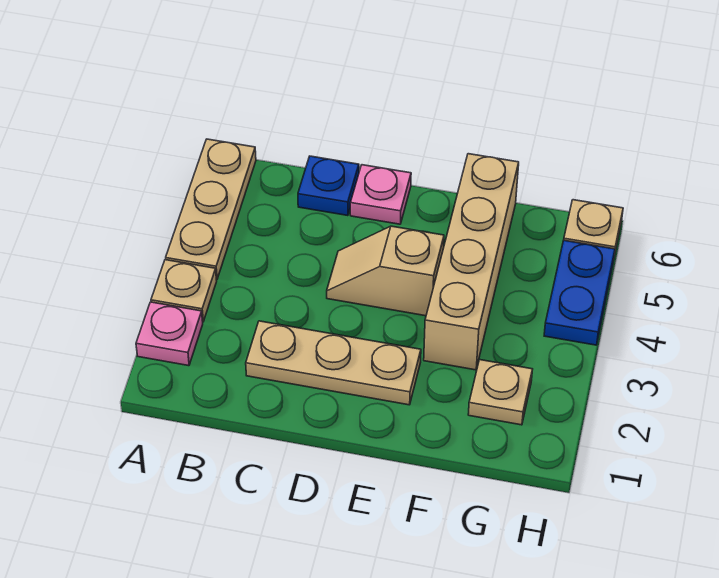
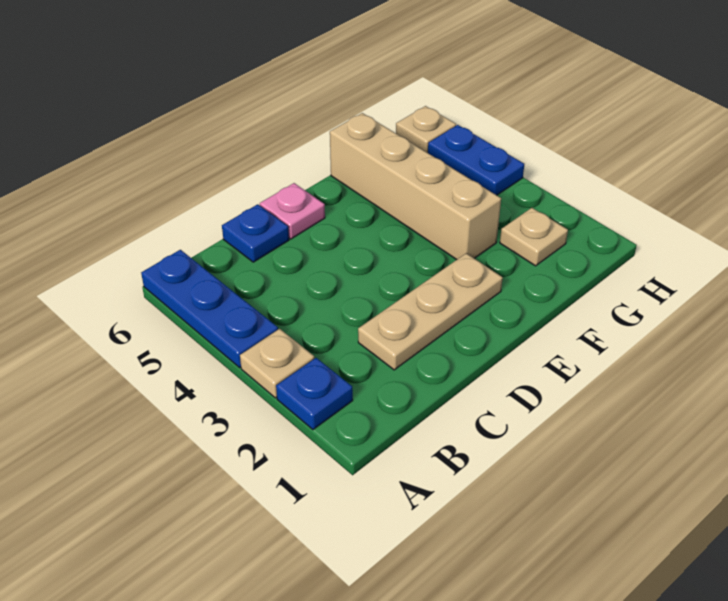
pink plate A2 level 1 -> blue plate A2 level 1
tan plate A4:A6 level 1 -> blue plate A4:A6 level 1
tan slope D4:E4 level 1 top E -> none

